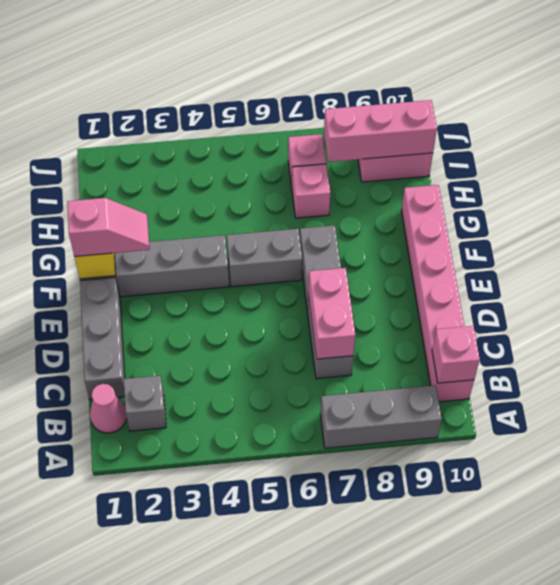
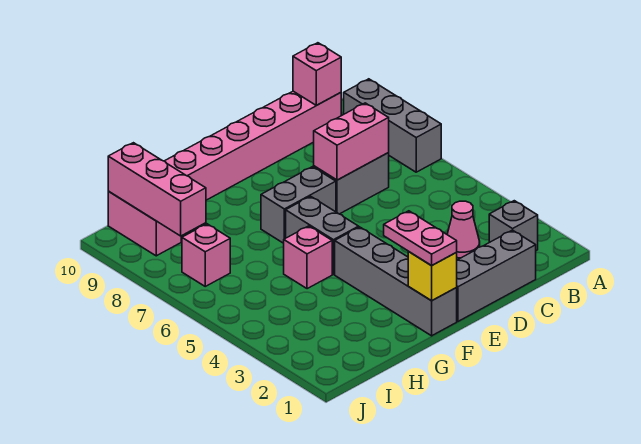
pink cone B1 level 1 -> pink cone C3 level 1
pink slope F1:F2 level 3 top 1 -> pink plate F1:F2 level 3
pink brick H7 level 1 -> pink brick G5 level 1

